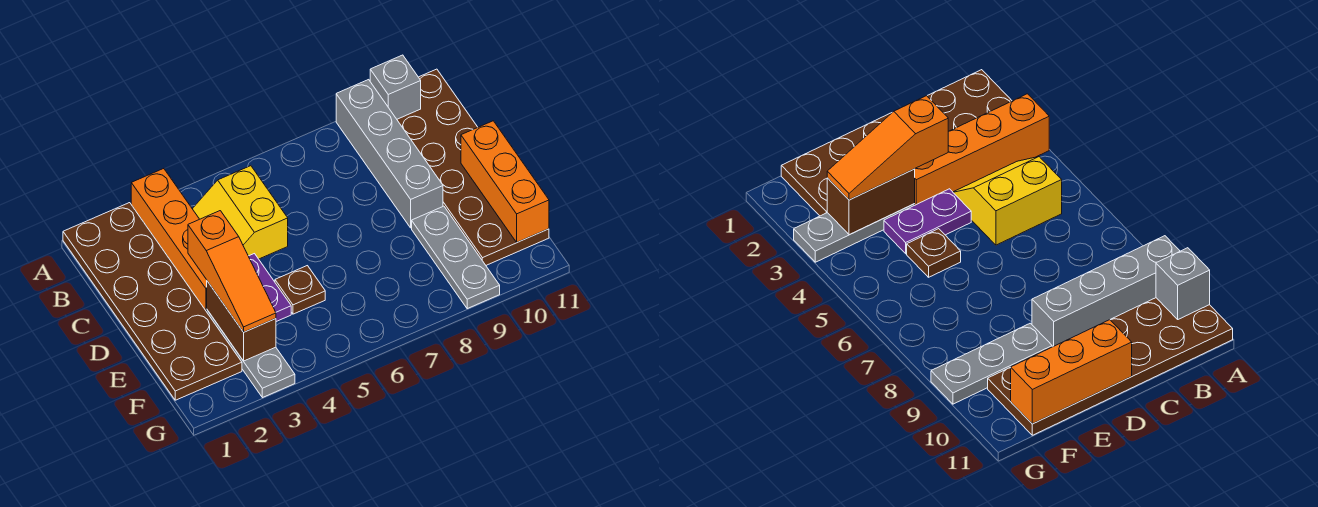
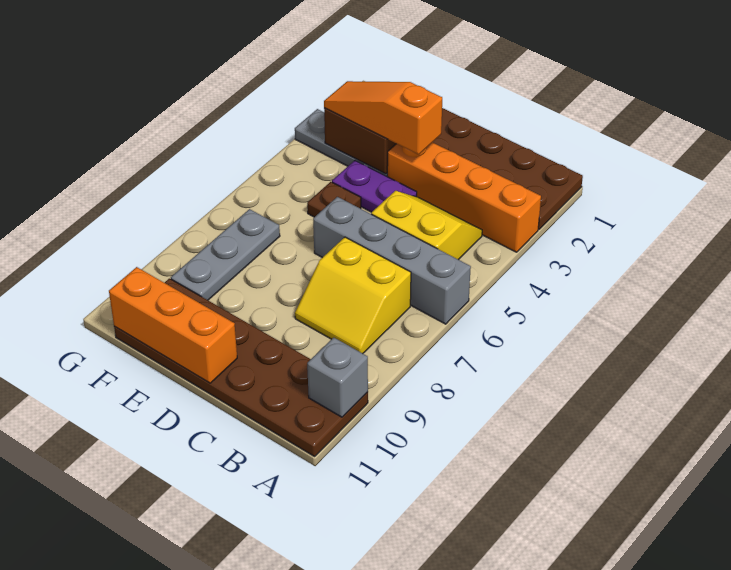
grey brick A9:D9 level 1 -> grey brick A6:D6 level 1
none -> yellow slope B7:C8 level 1 top 7
grey plate E9:G9 level 1 -> grey plate F7:F9 level 1

